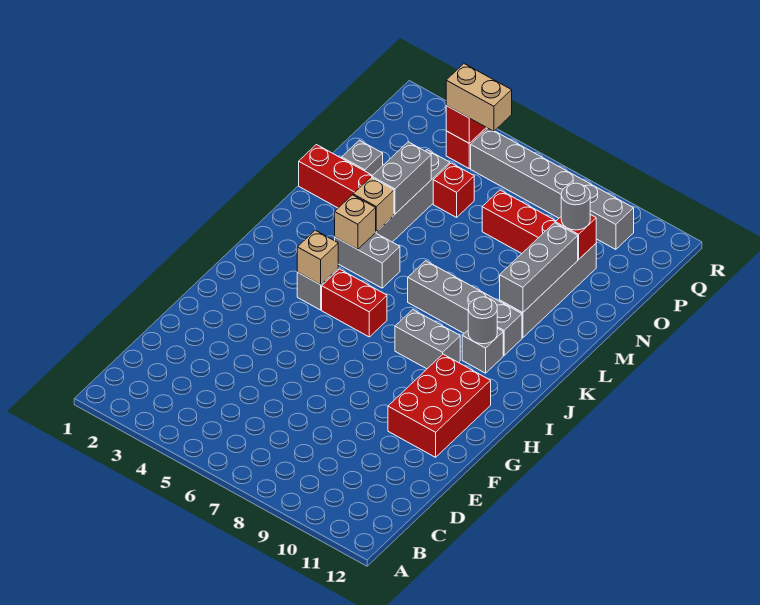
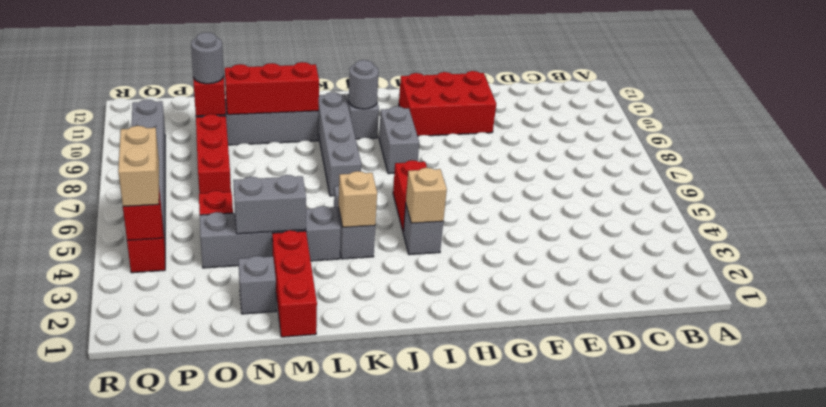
tan brick L4 level 2 -> none
grey brick L10:N10 level 2 -> red brick L10:N10 level 2

